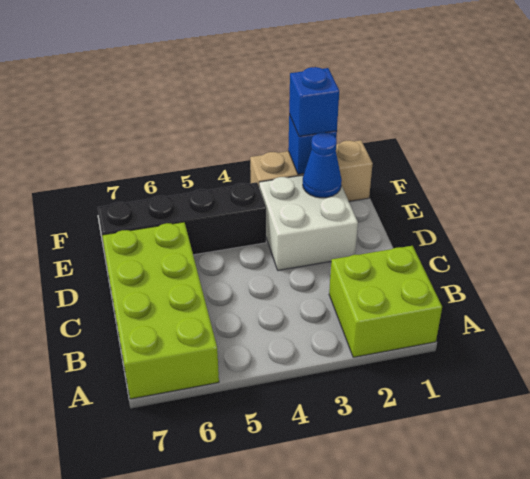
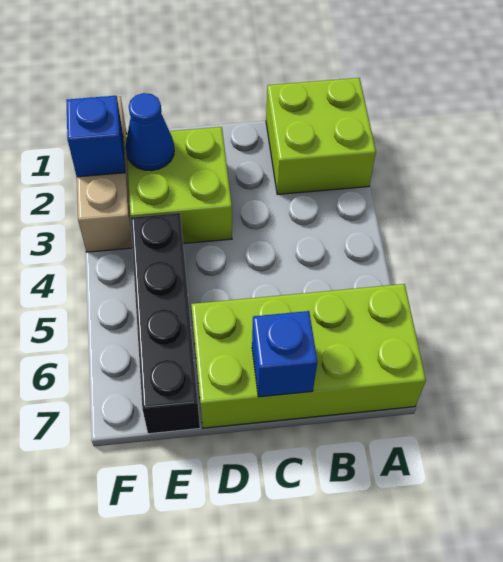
white brick D2:E3 level 1 -> lime brick D2:E3 level 1
blue brick F2 level 3 -> blue brick C7 level 2

